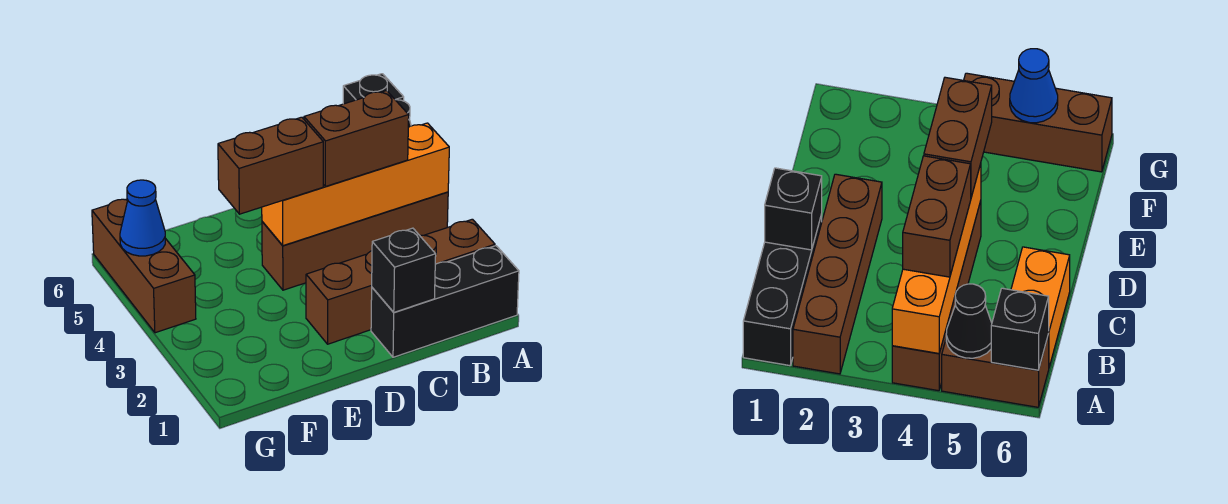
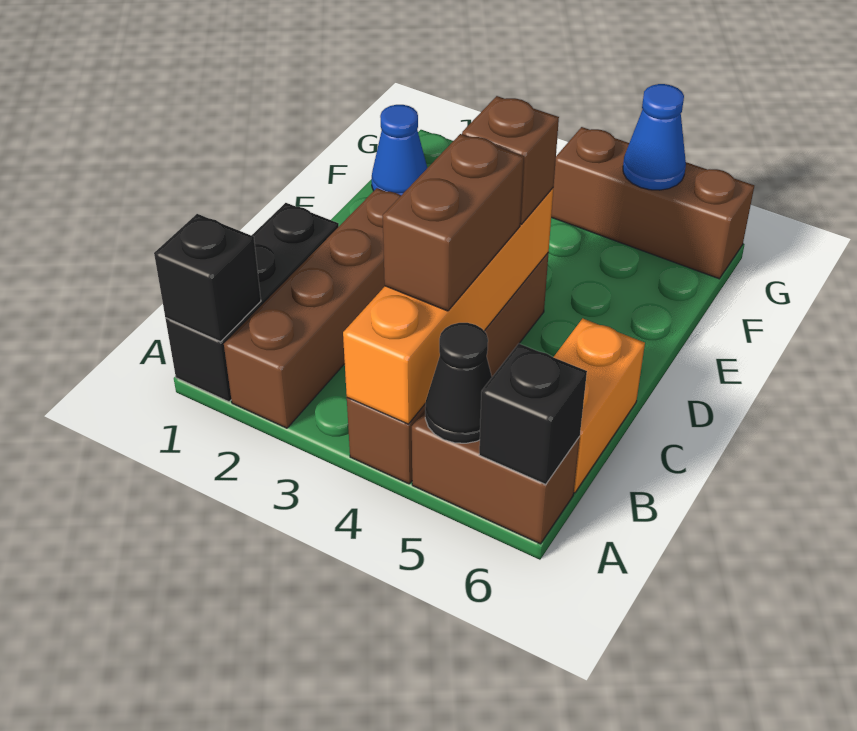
black brick C1 level 2 -> black brick A1 level 2
brown brick D4:E4 level 3 -> brown brick D4 level 3
none -> blue cone F1 level 1

